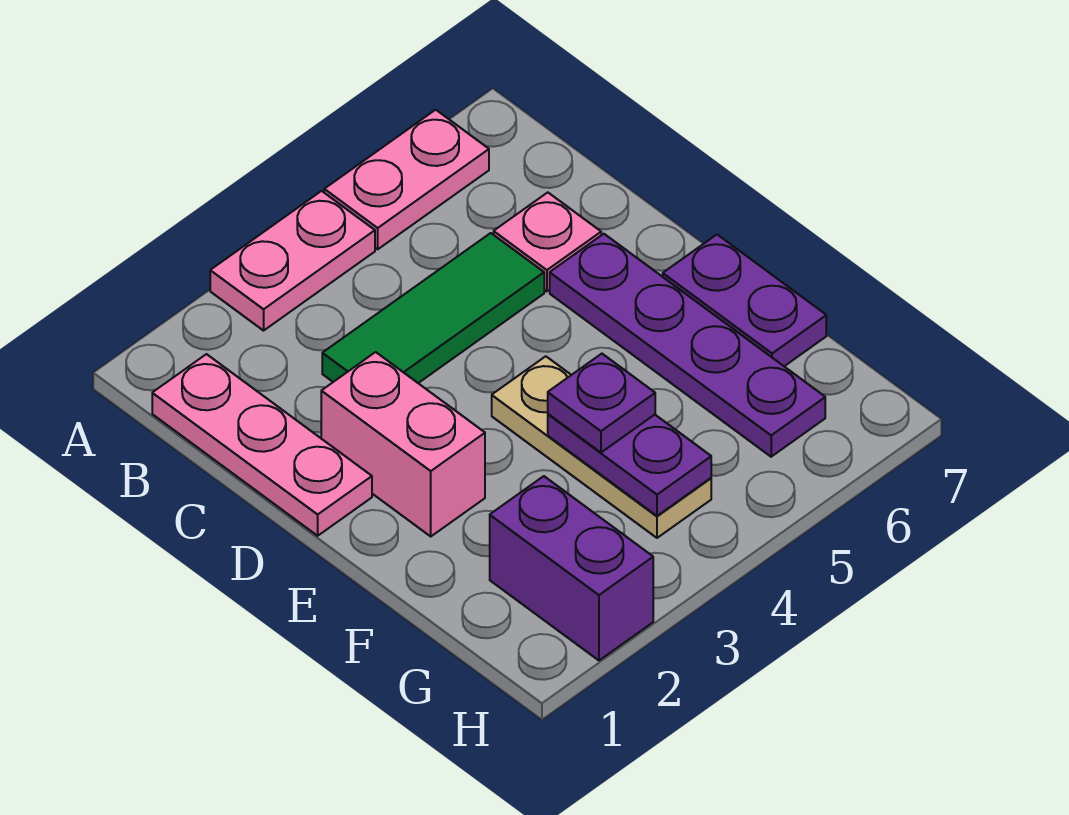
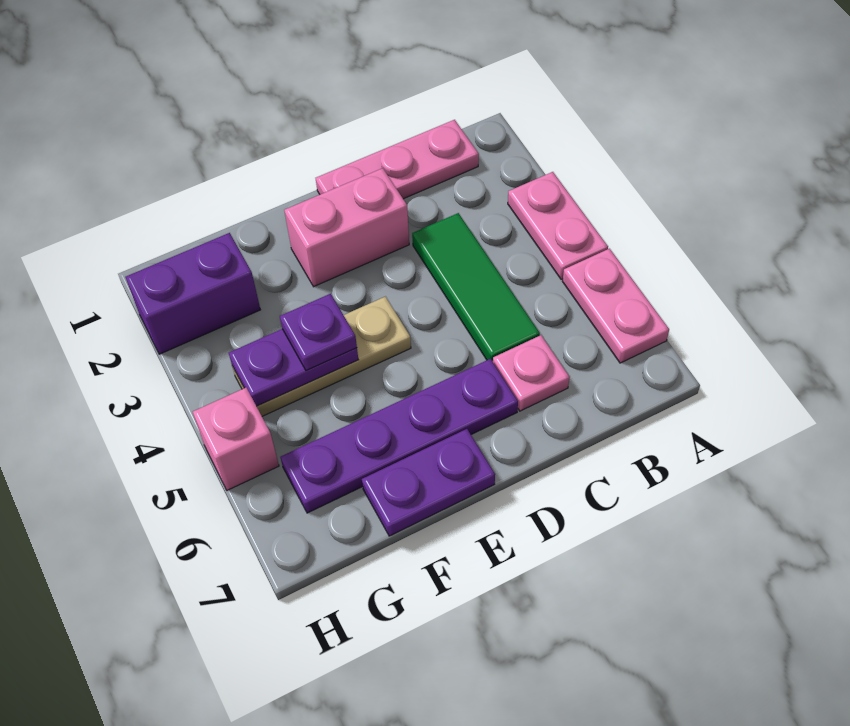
none -> pink brick H5 level 1

